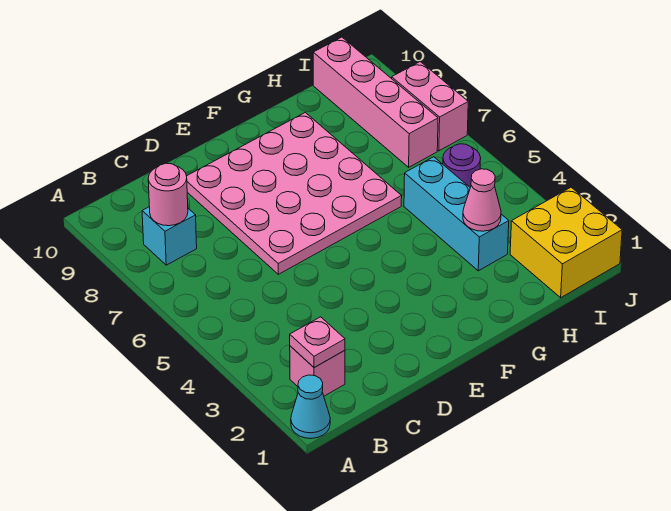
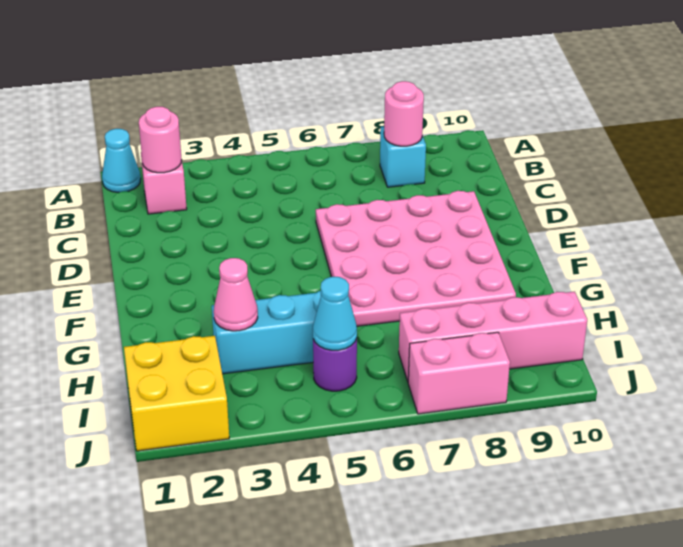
pink plate B2 level 2 -> pink round brick B2 level 2
none -> cyan cone I5 level 2

